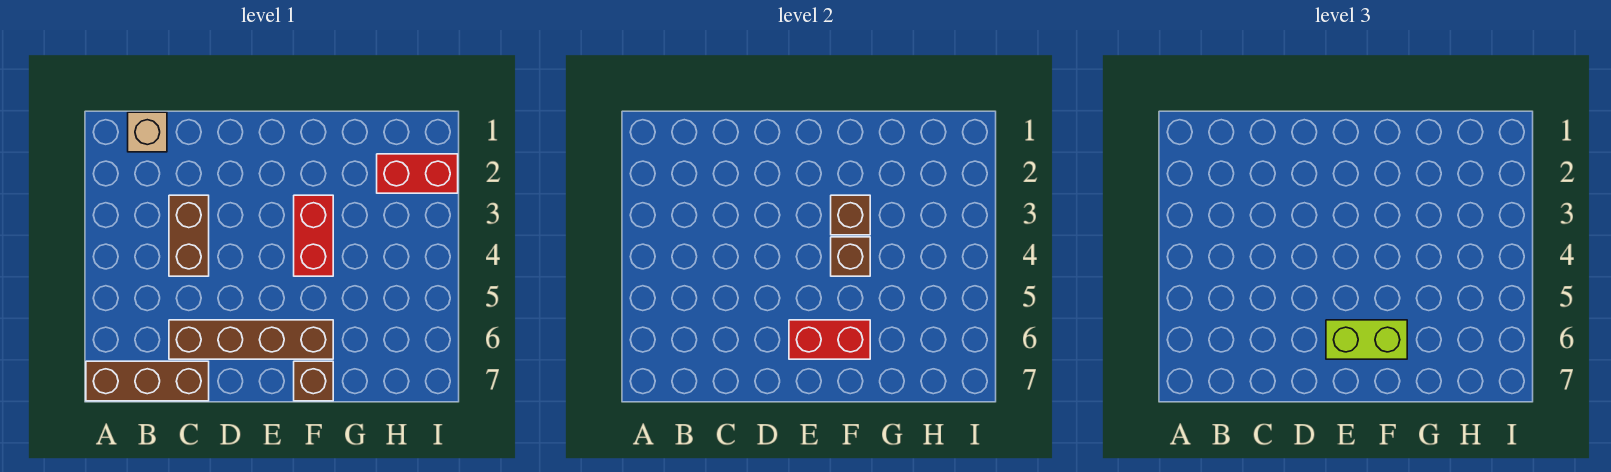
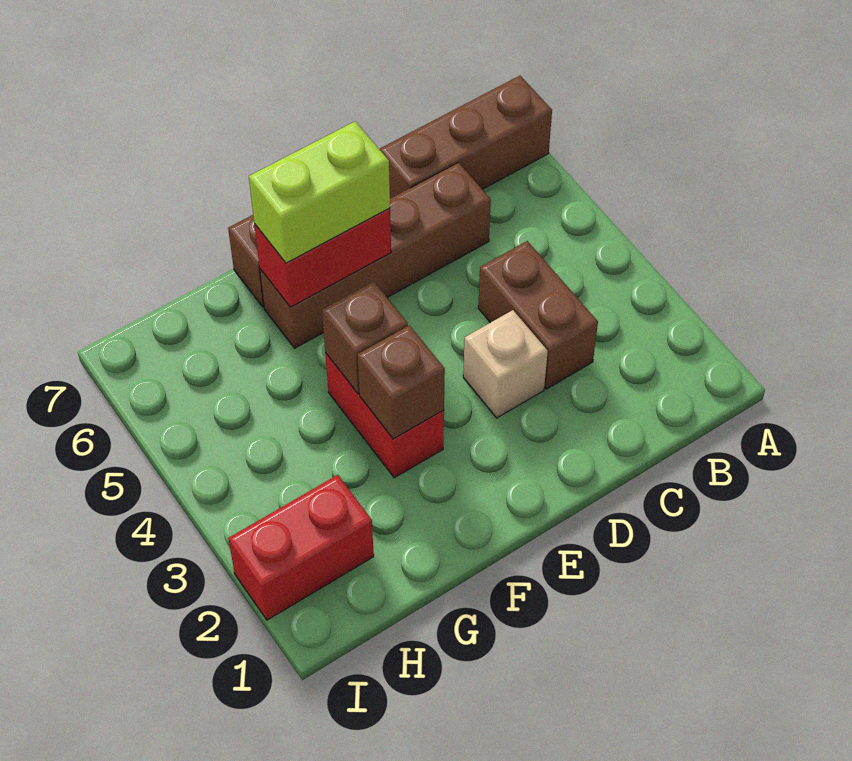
tan brick B1 level 1 -> tan brick D3 level 1

